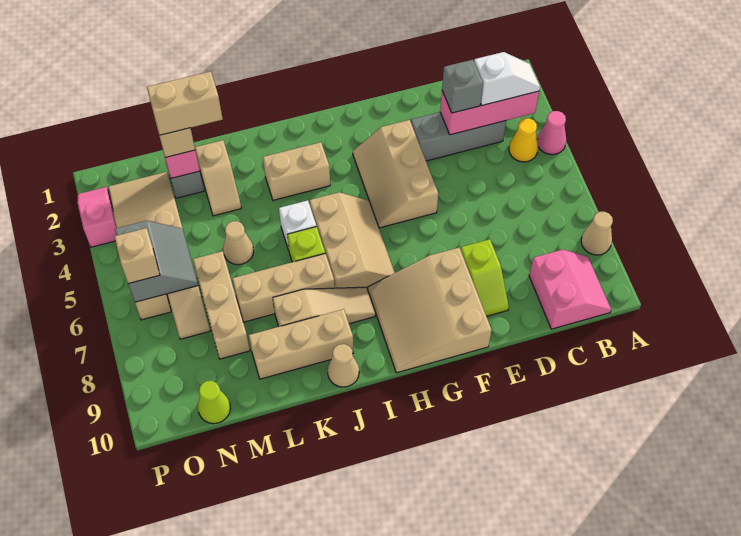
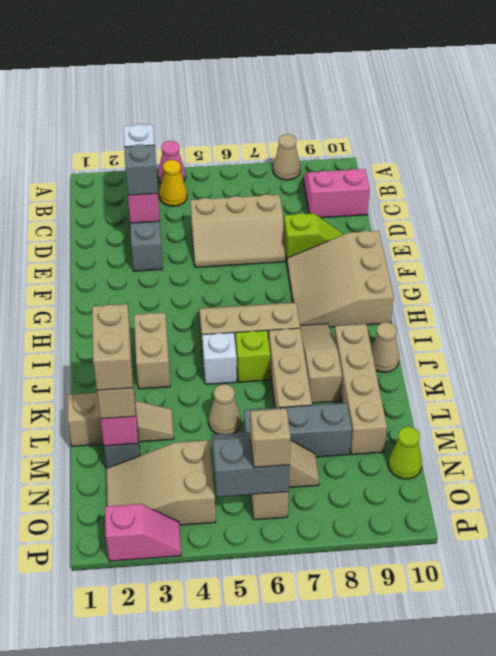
tan slope F3:G5 level 1 top F -> tan slope D5:E7 level 1 top D
tan slope F8:H10 level 1 top F -> tan slope F8:H10 level 1 top 10
tan brick J9:L9 level 1 -> tan brick J9:M9 level 1
tan slope L2:L3 level 1 top 2 -> tan slope L1:L3 level 1 top 1
tan brick M6:M8 level 1 -> grey brick M6:M8 level 1
pink slope P2:P3 level 1 top 3 -> pink slope P2:P3 level 1 top 2

